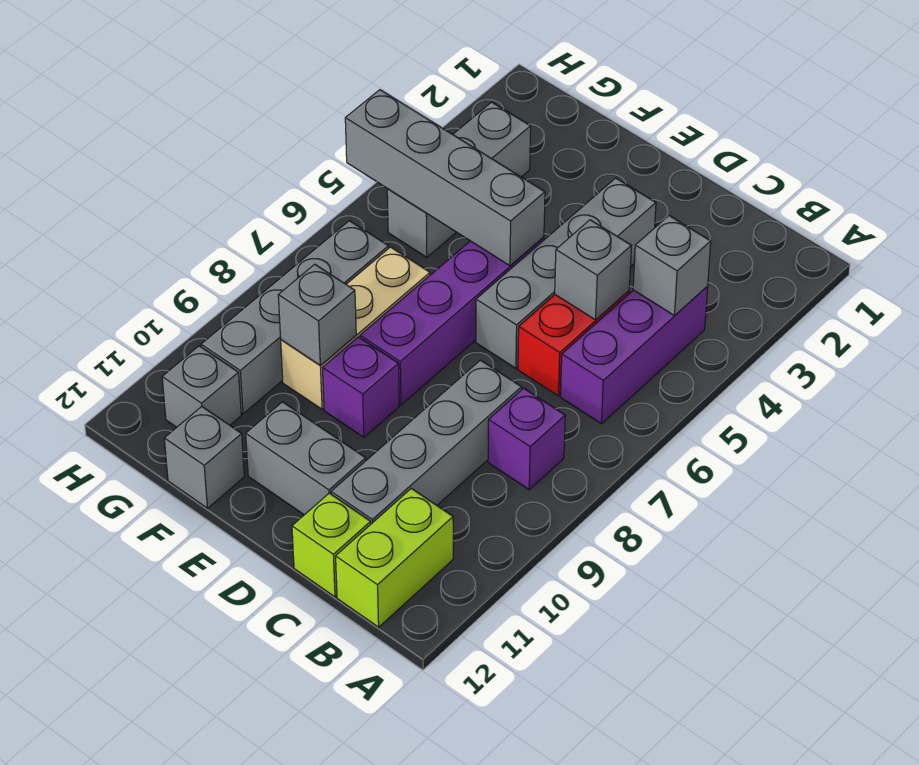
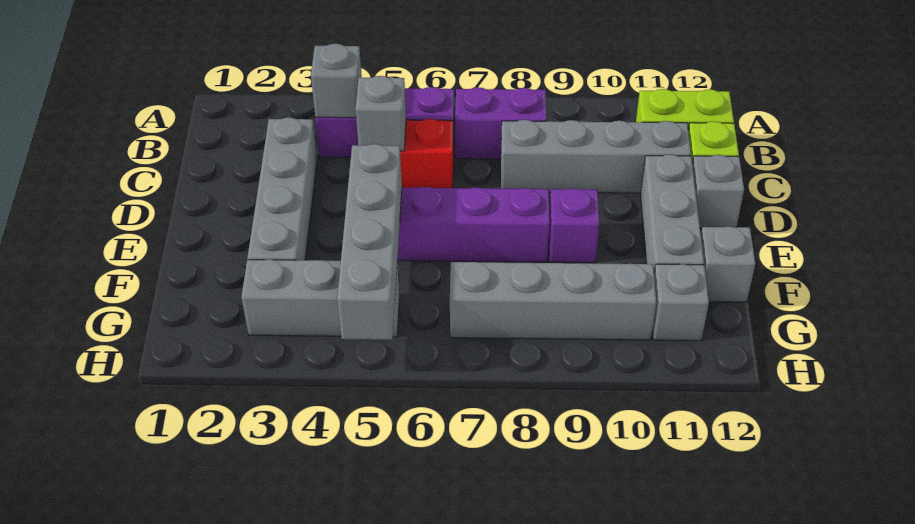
purple brick B8 level 1 -> purple brick B7:B8 level 1
grey brick D3:D6 level 1 -> grey brick C3:F3 level 1
grey brick D11:E11 level 1 -> grey brick D11:F11 level 1
tan brick F7:F9 level 1 -> none
grey brick F9 level 2 -> grey brick D12 level 1

